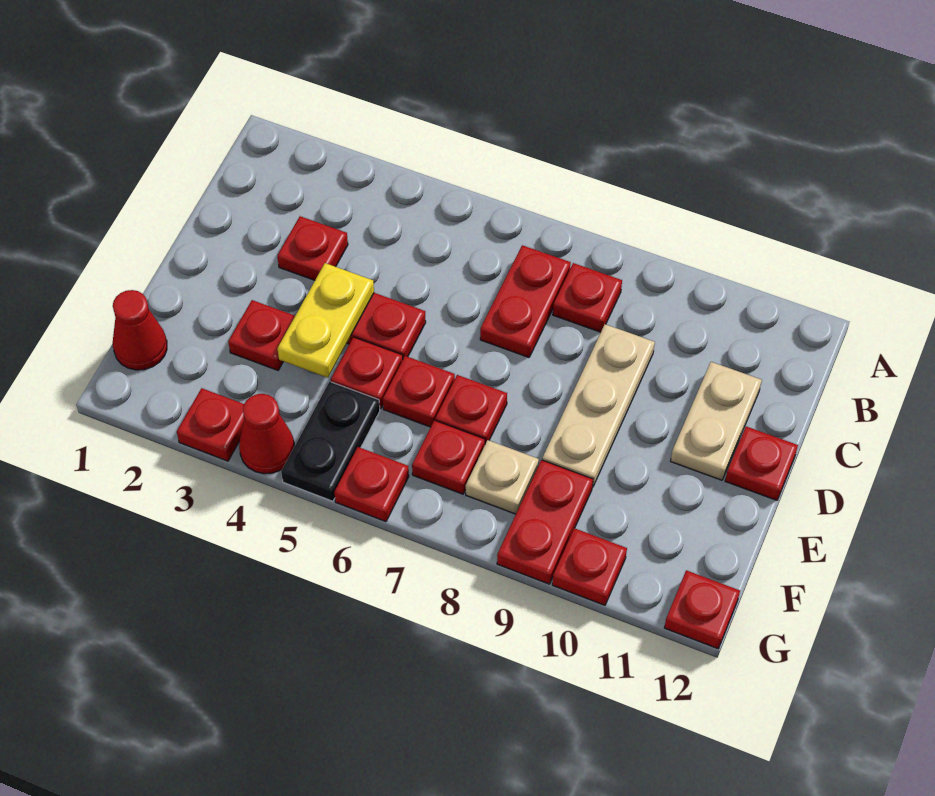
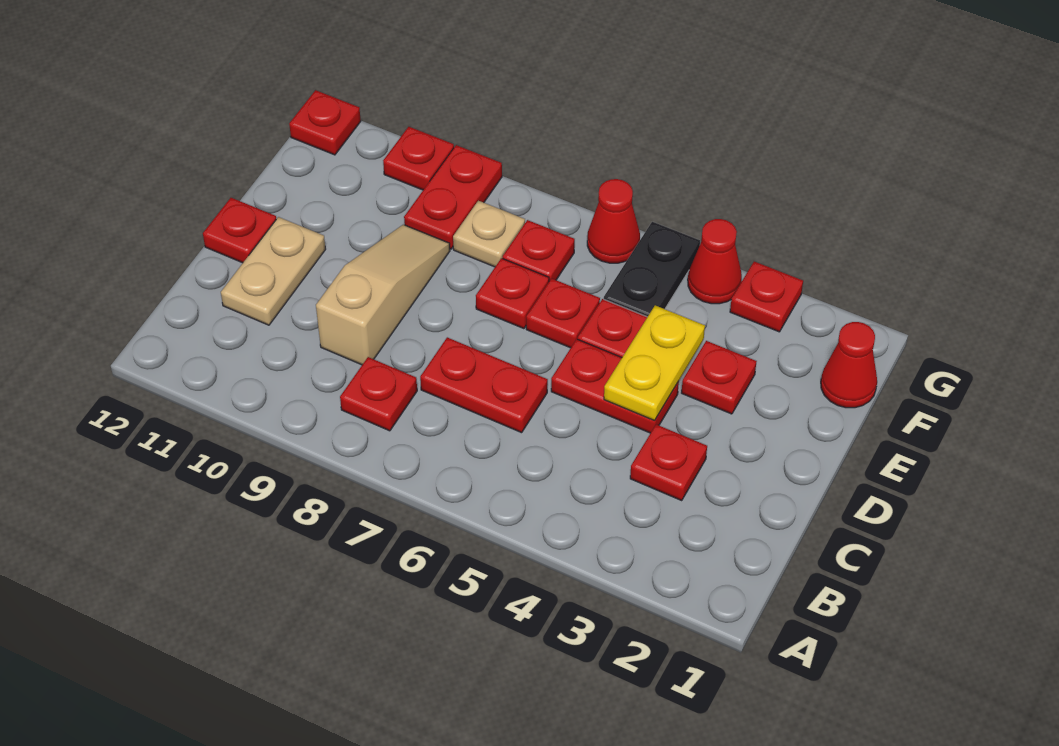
red plate B7:C7 level 1 -> red plate C6:C7 level 1
tan plate C9:E9 level 1 -> tan slope C9:E9 level 1 top C
red plate G6 level 1 -> red cone G6 level 1

